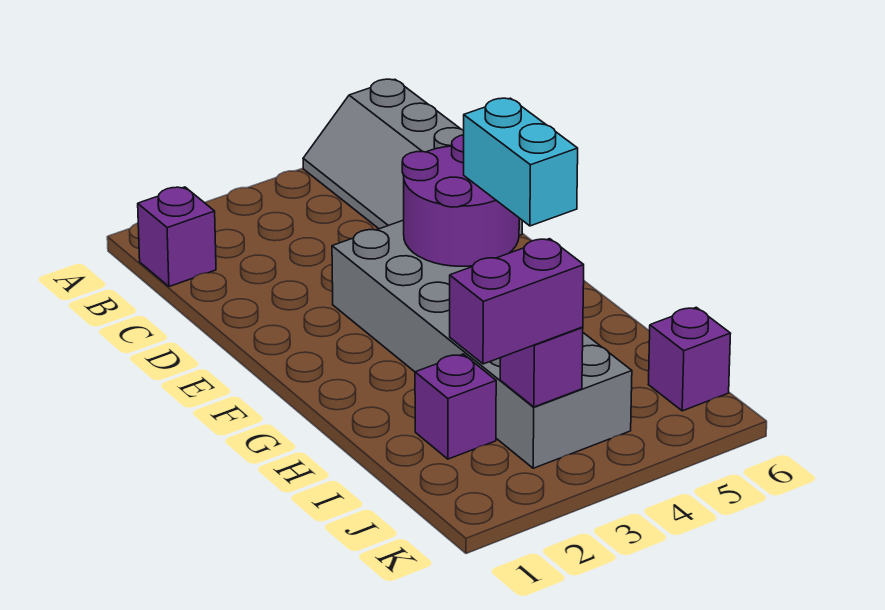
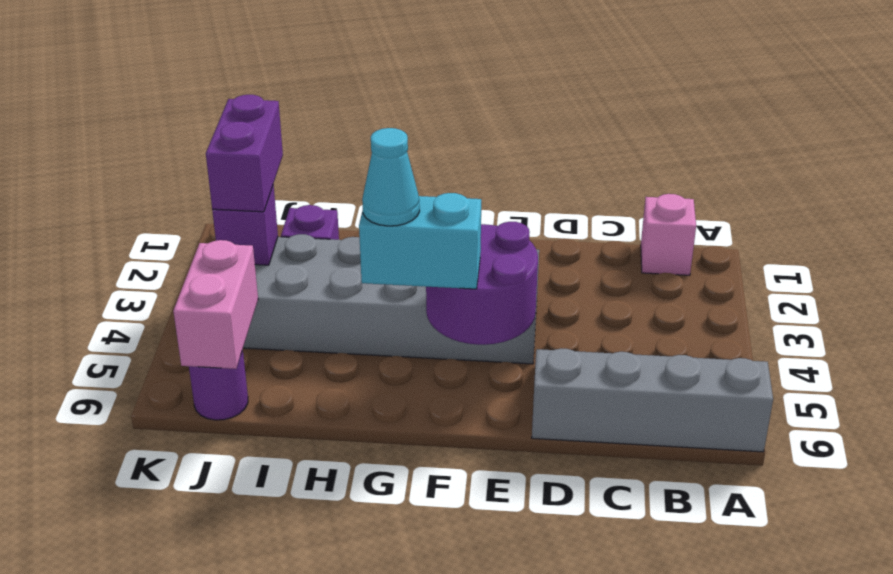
purple brick B1 level 1 -> pink brick B1 level 1
none -> cyan cone G5 level 4
none -> pink brick J5:J6 level 2
purple brick J6 level 1 -> purple round brick J6 level 1

